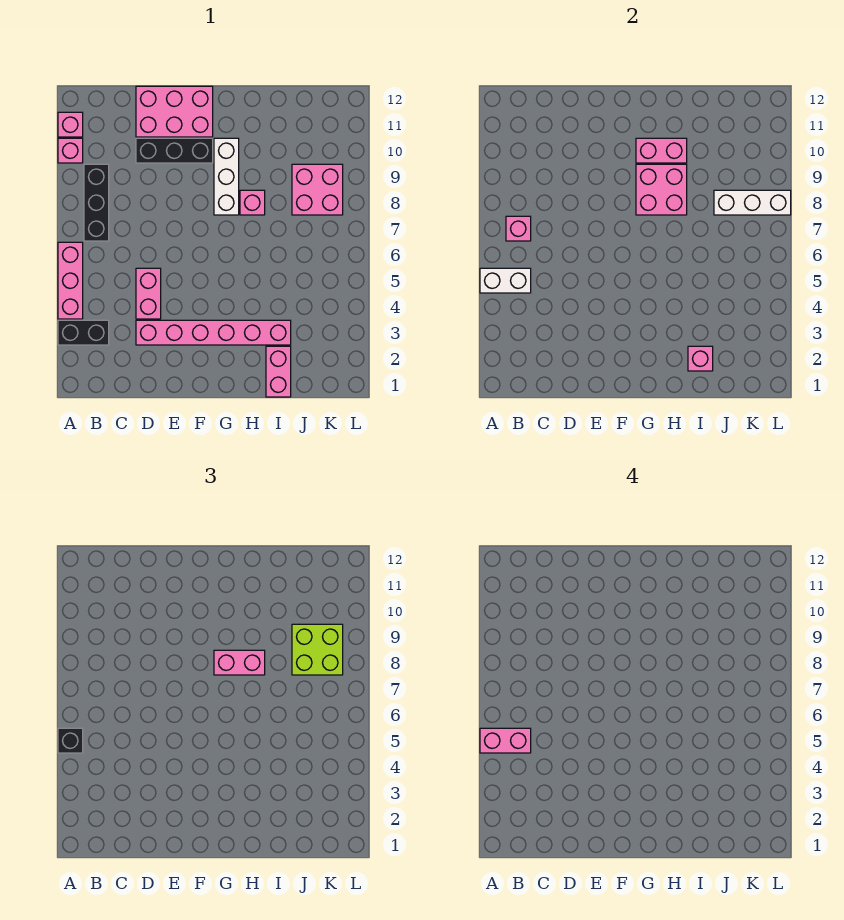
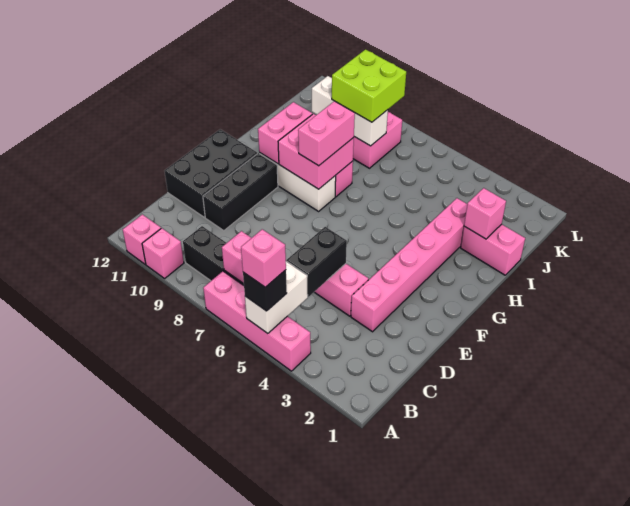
black brick A3:B3 level 1 -> black brick C5:D5 level 2
pink brick A4:A6 level 1 -> pink brick A4:A7 level 1
pink brick A5:B5 level 4 -> pink brick A5 level 4
pink brick D11:F12 level 1 -> black brick D11:F12 level 1
white brick J8:L8 level 2 -> white brick J8:J10 level 2

